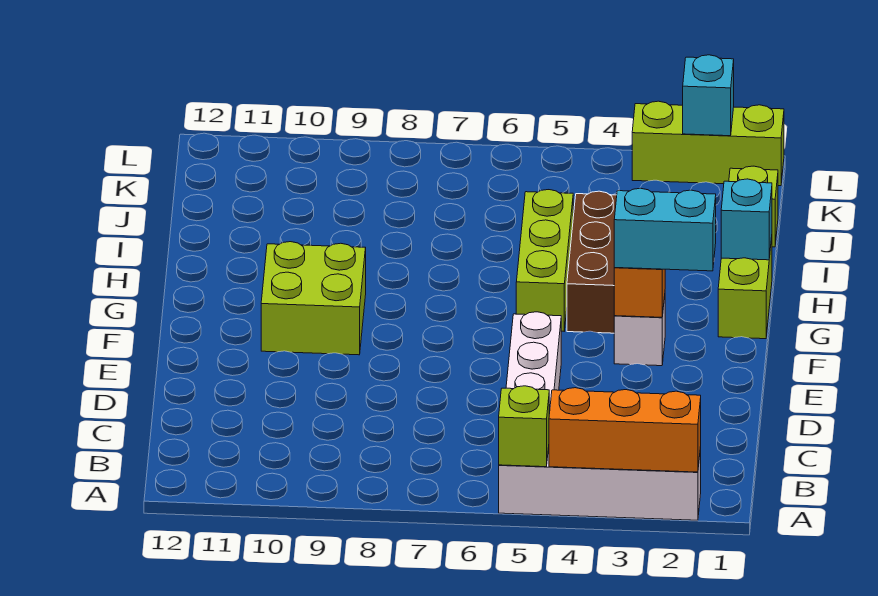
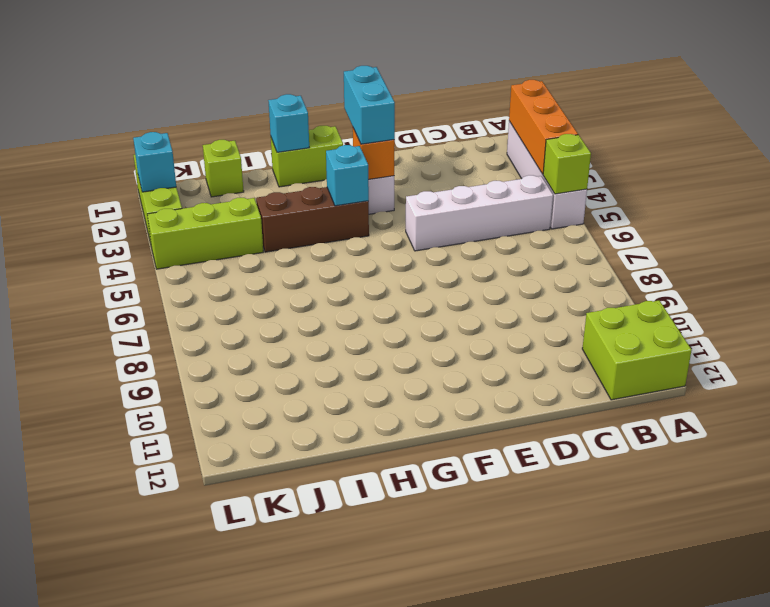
lime brick F9:G10 level 1 -> lime brick A11:B12 level 1
none -> cyan brick G4 level 2
lime brick G5:I5 level 1 -> lime brick J4:L4 level 1

